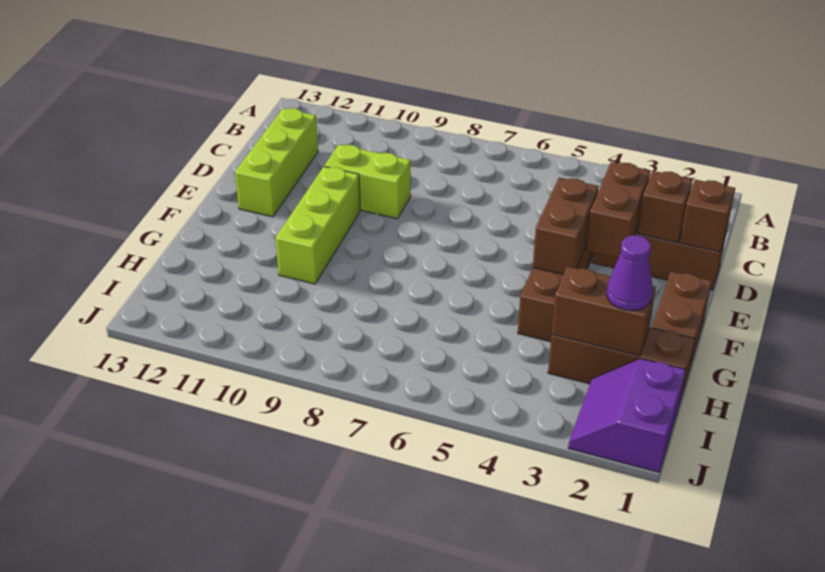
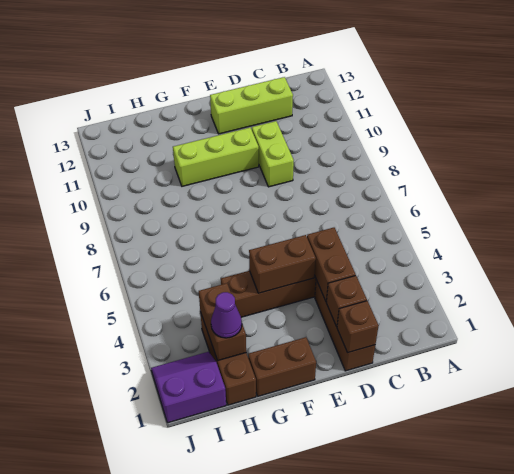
brown brick D3:E3 level 2 -> brown brick D3:D4 level 2

